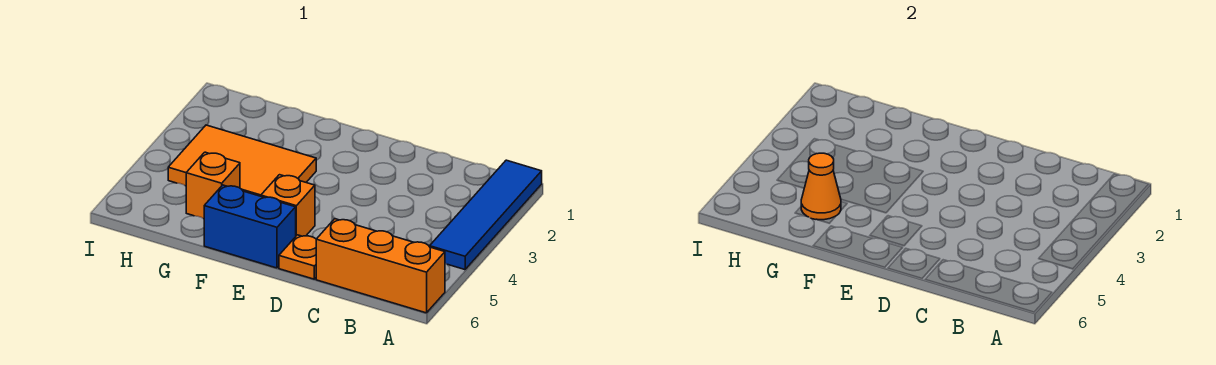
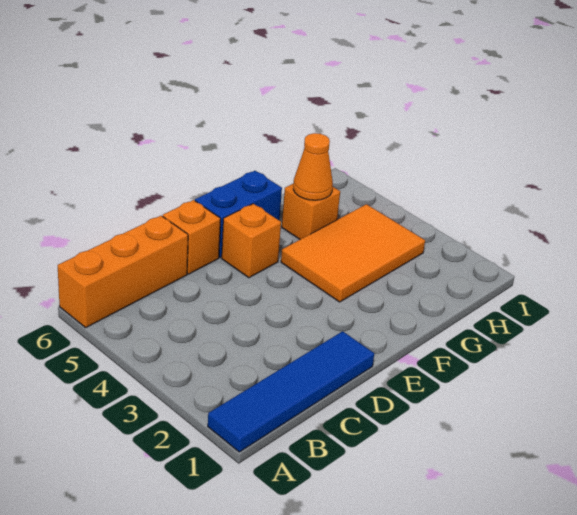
blue tile A1:A4 level 1 -> blue tile A1:D1 level 1
orange plate D6 level 1 -> orange brick D6 level 1

